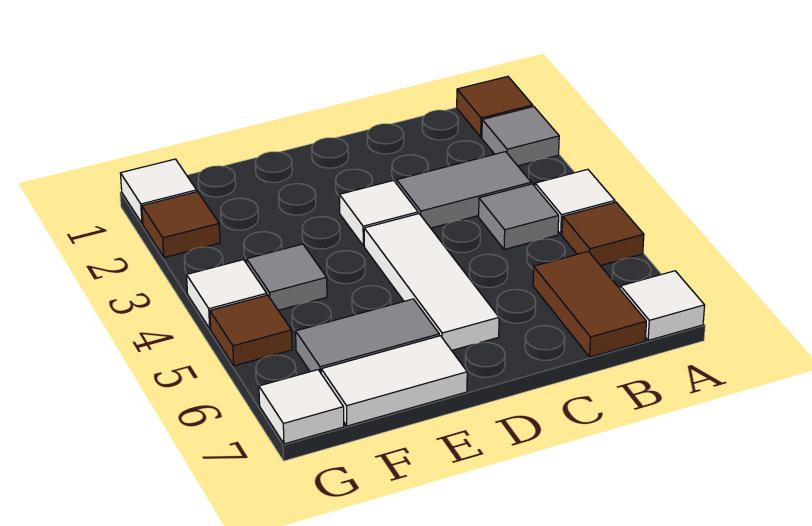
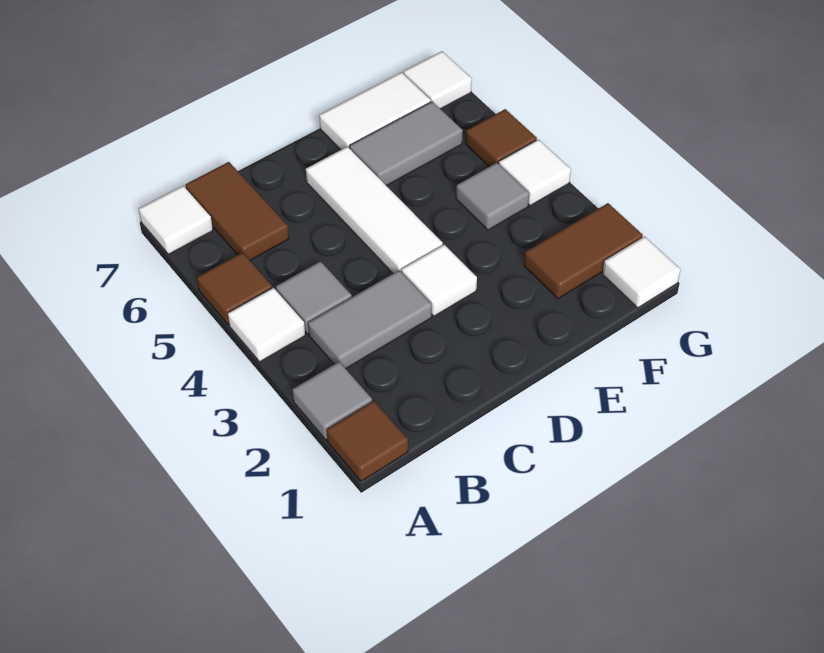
brown tile G2 level 1 -> brown tile F2:G2 level 1

